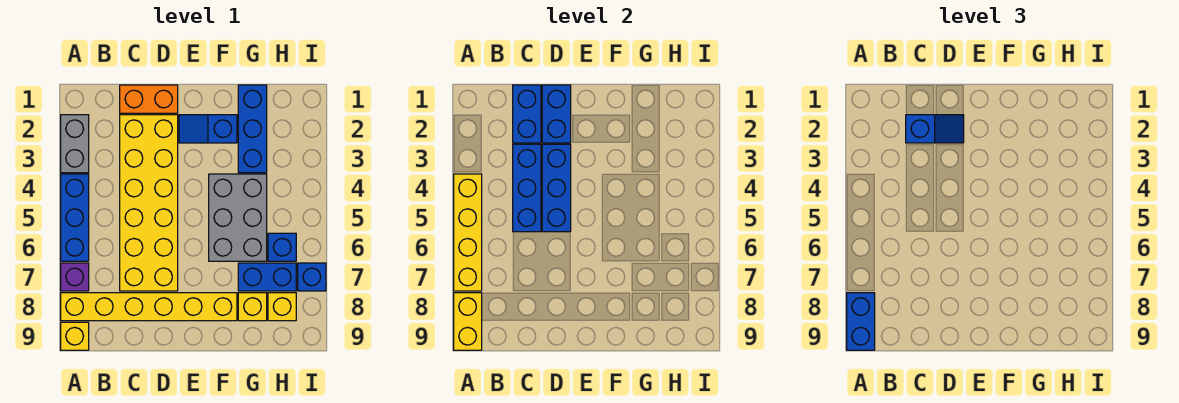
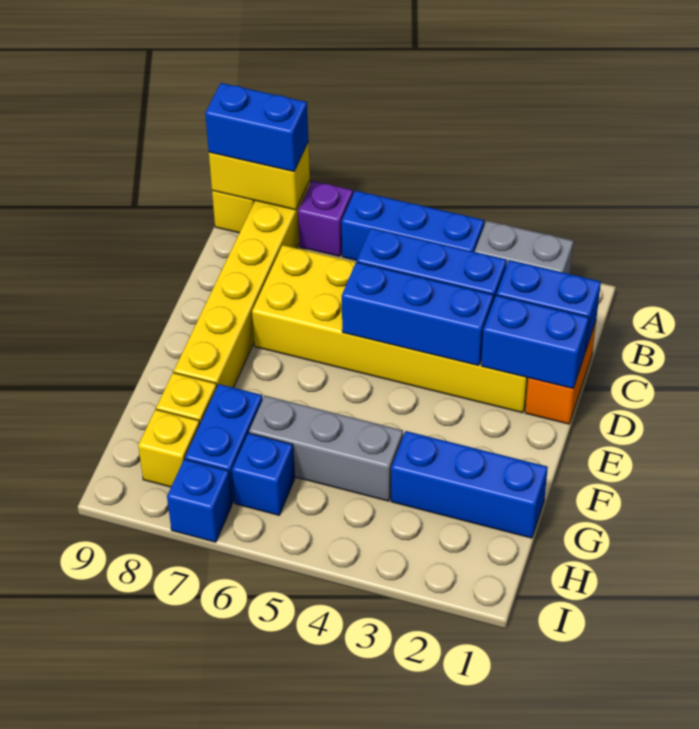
yellow brick A4:A7 level 2 -> none
blue slope C2:D2 level 3 top C -> none
blue slope E2:F2 level 1 top F -> none
grey brick F4:G6 level 1 -> grey brick G4:G6 level 1

